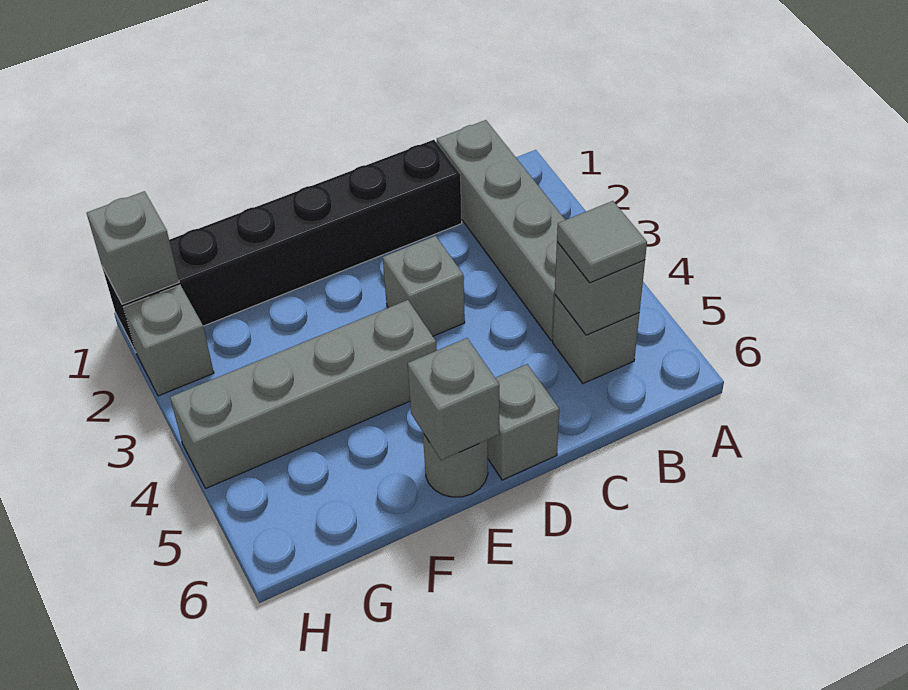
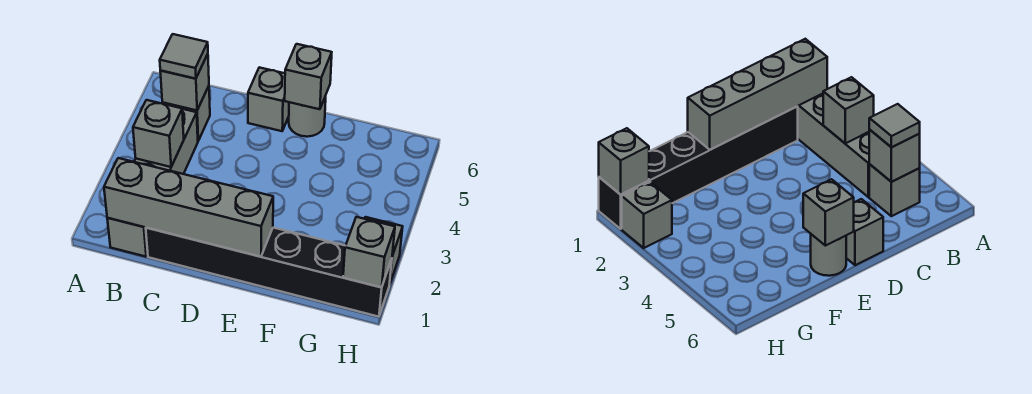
grey brick D3 level 1 -> grey brick B3 level 2
grey brick E4:H4 level 1 -> grey brick B1:E1 level 2

